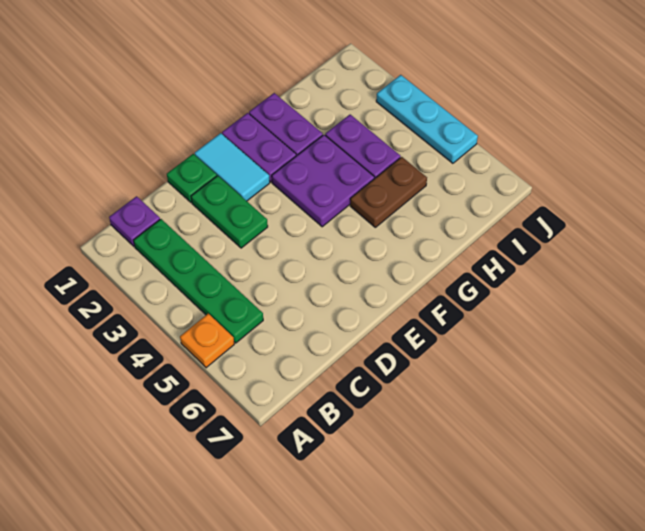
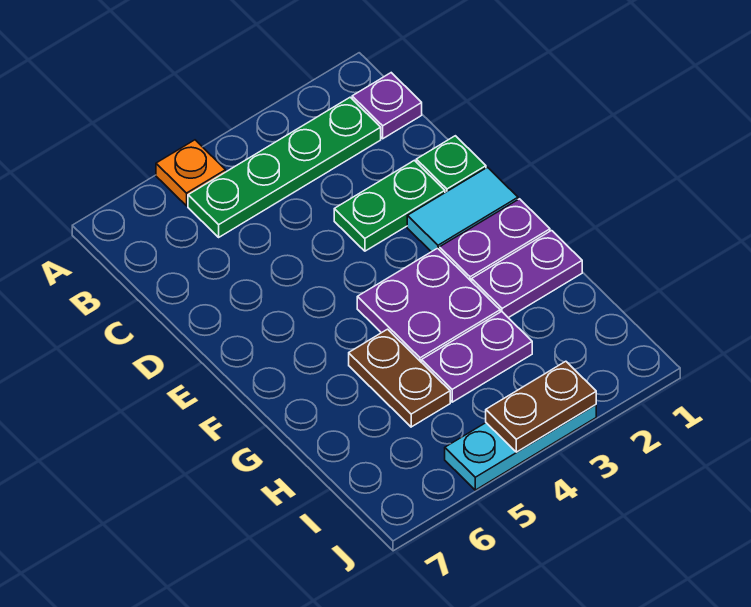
none -> brown plate J3:J4 level 2

